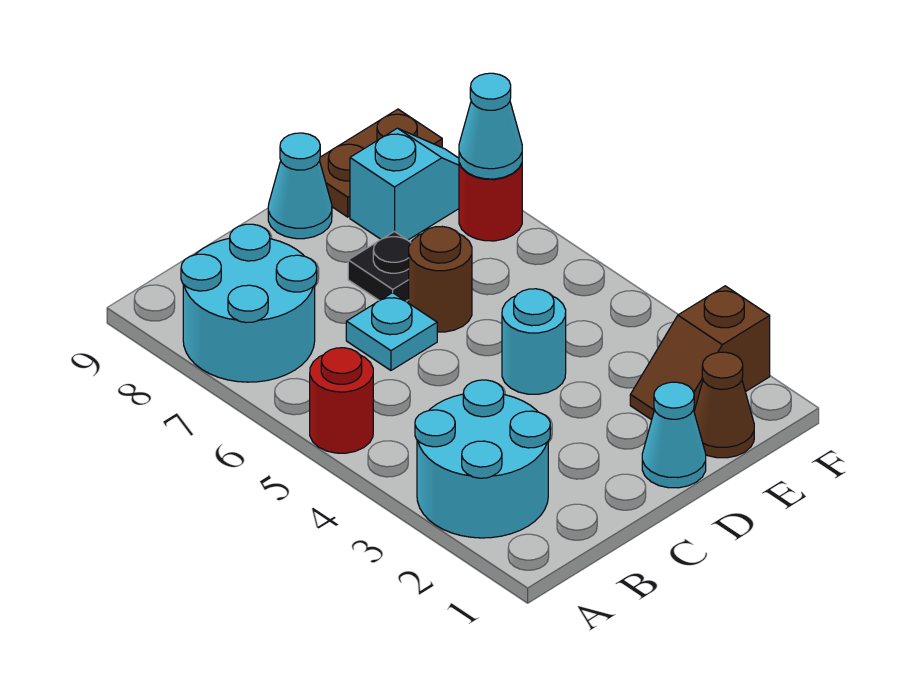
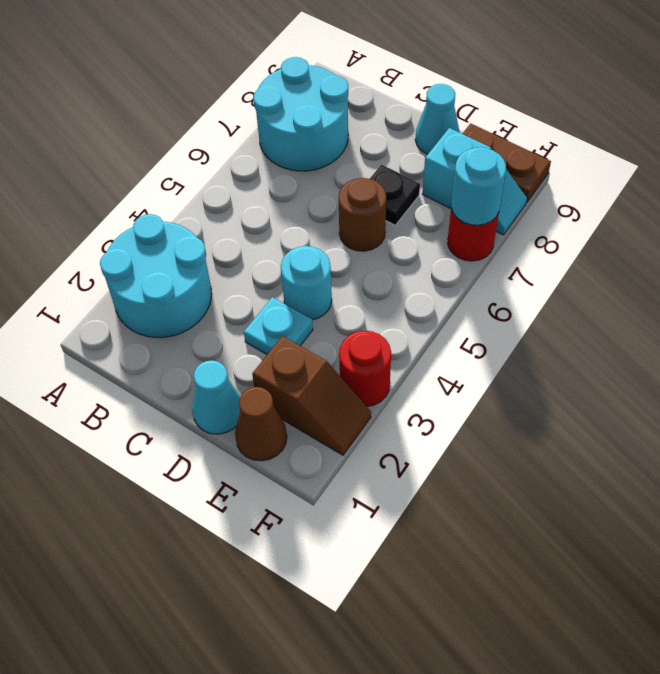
red round brick A5 level 1 -> red round brick F3 level 1
cyan plate C6 level 1 -> cyan plate D3 level 1
brown slope E2:F2 level 1 top F -> brown slope E2:F2 level 1 top E
cyan cone F7 level 2 -> cyan round brick F7 level 2

